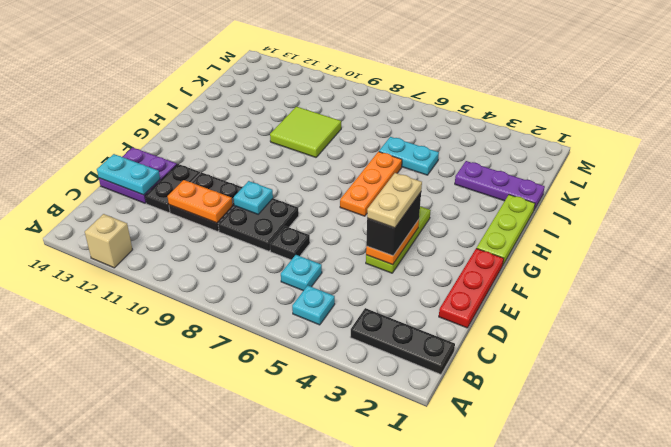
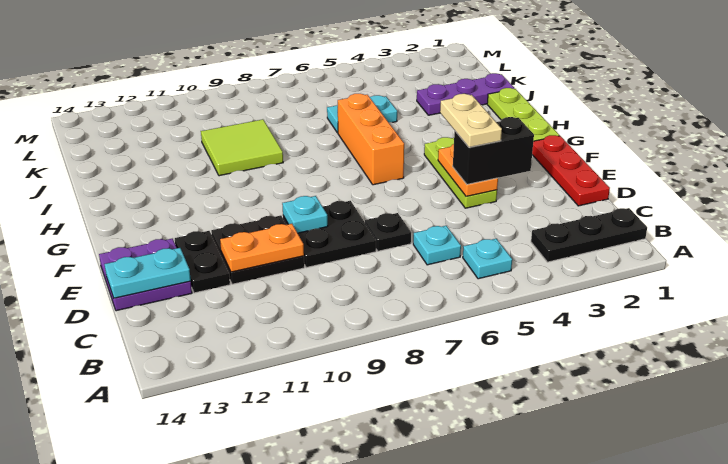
tan brick A12 level 1 -> none
black brick E4:F4 level 3 -> black brick E3:E4 level 3
orange plate G6:I6 level 1 -> orange brick G6:I6 level 1

